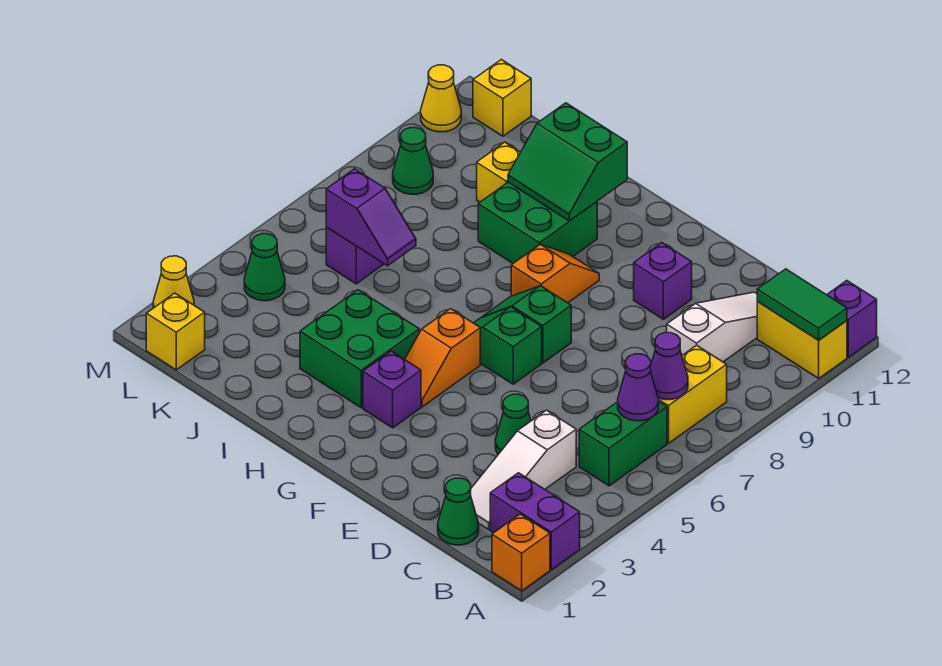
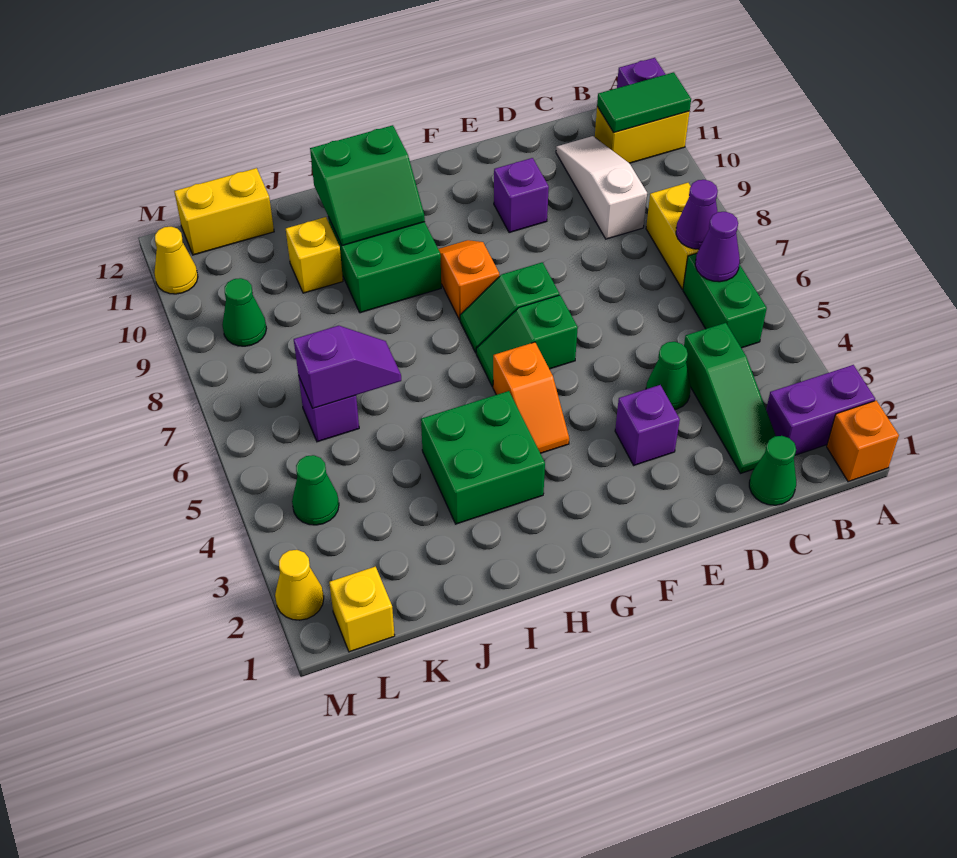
white slope C2:C4 level 1 top 4 -> green slope C2:C4 level 1 top 4
purple brick G3 level 1 -> purple brick E3 level 1
yellow brick L12 level 1 -> yellow brick K12:L12 level 1

